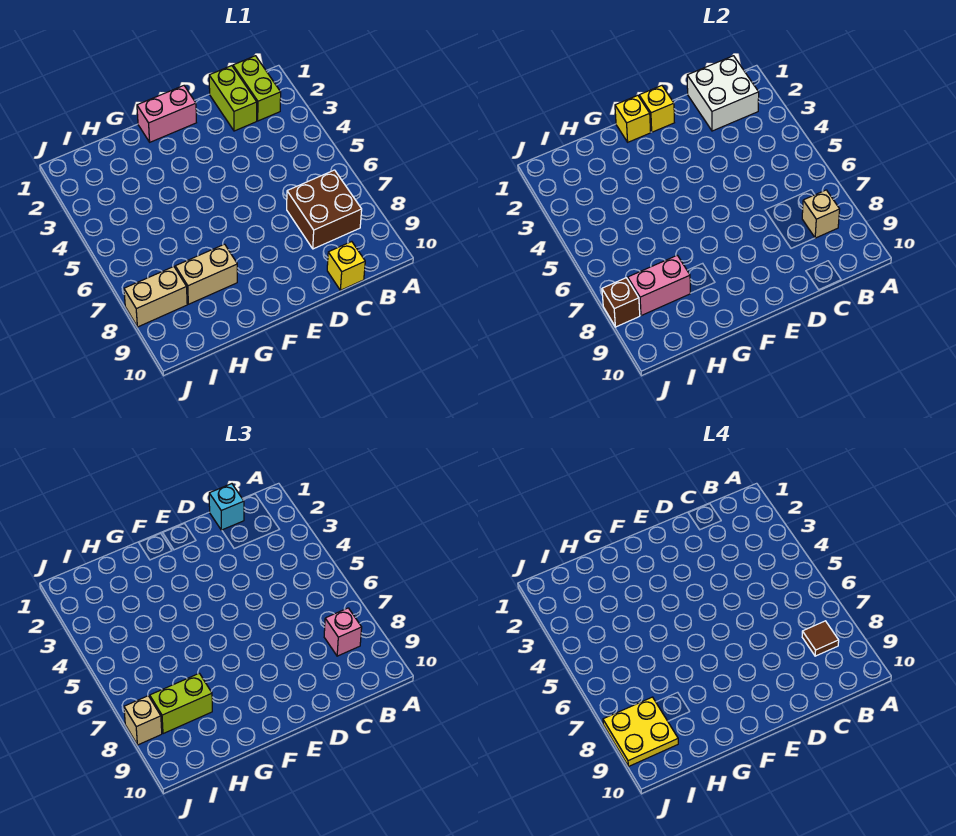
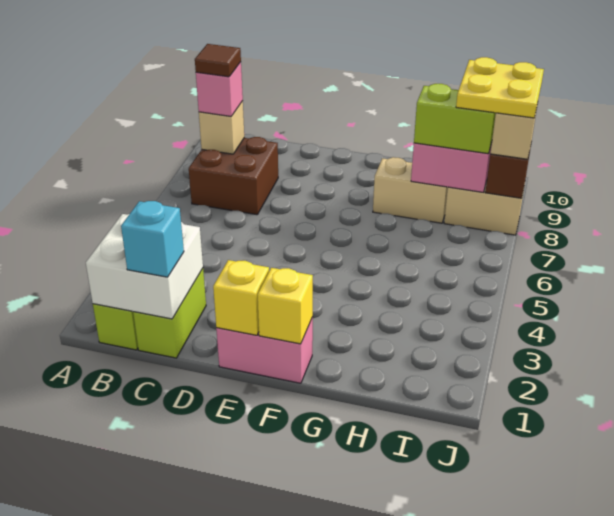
yellow brick C10 level 1 -> none

